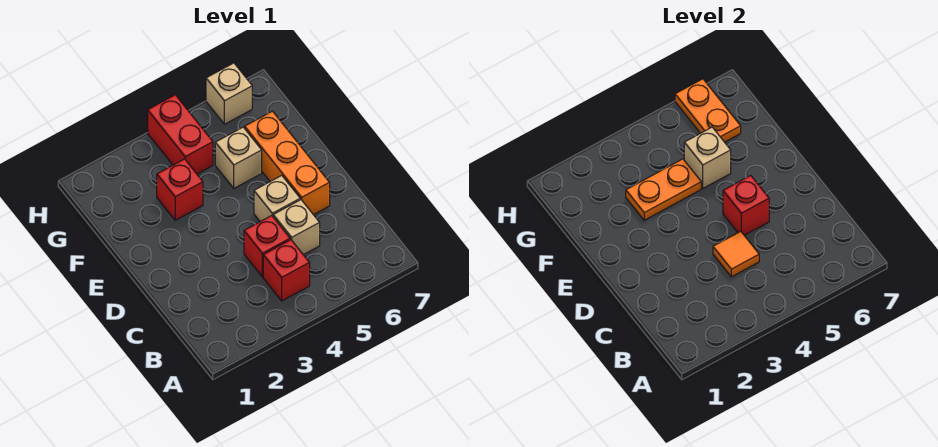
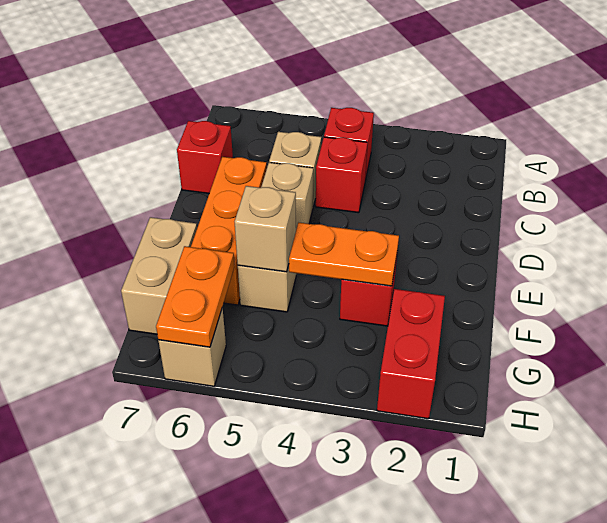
orange tile C4 level 2 -> none
red brick D5 level 2 -> red brick C7 level 1
none -> tan brick F7:G7 level 1
red brick G4:H4 level 1 -> red brick G2:H2 level 1

